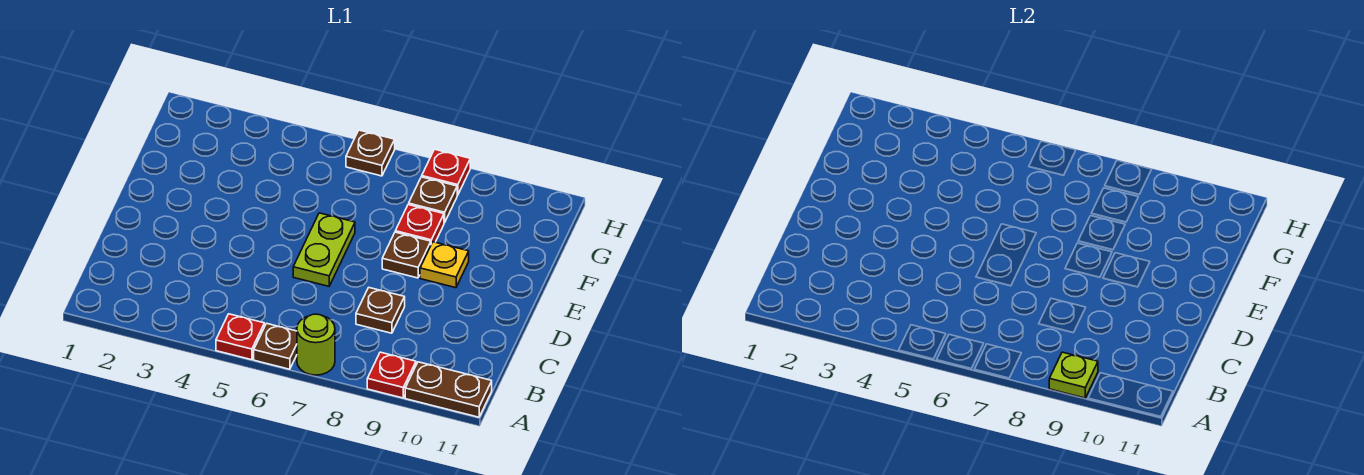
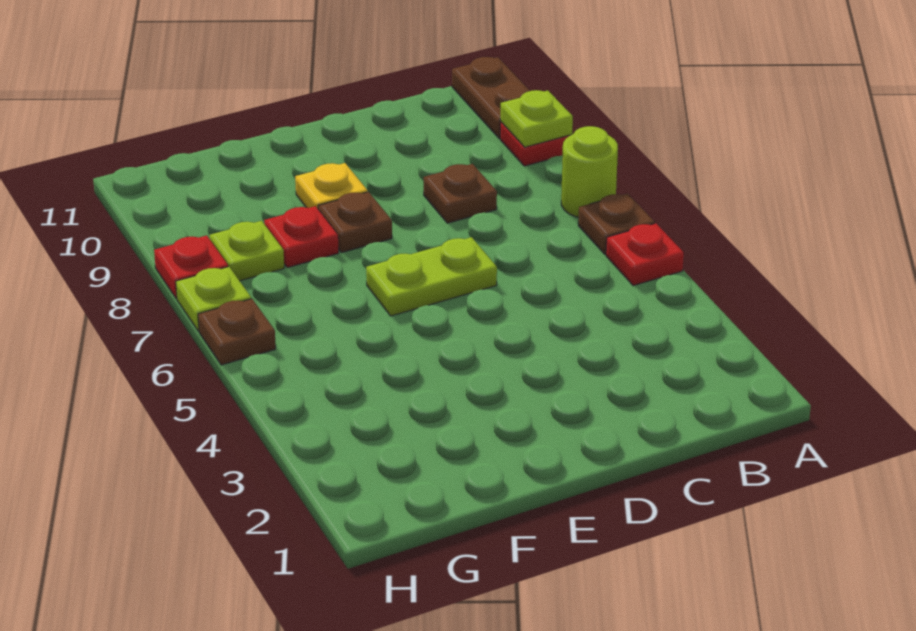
brown plate G8 level 1 -> lime plate G8 level 1
none -> lime plate H7 level 1

